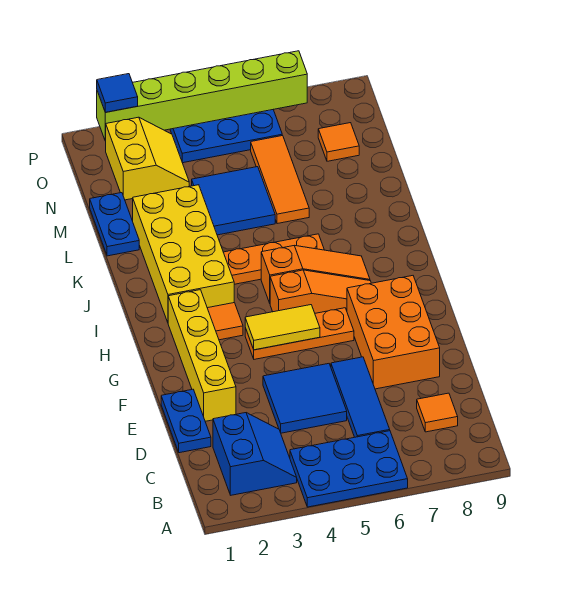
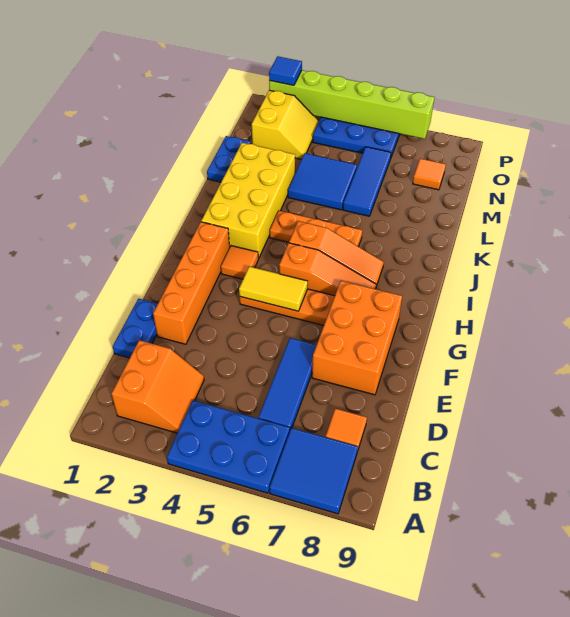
blue slope B2:C3 level 1 top 2 -> orange slope B2:C3 level 1 top 2
blue tile D4:E5 level 1 -> blue tile A7:B8 level 1
yellow brick E2:H2 level 1 -> orange brick E2:H2 level 1
orange tile L6:N6 level 1 -> blue tile L6:N6 level 1

